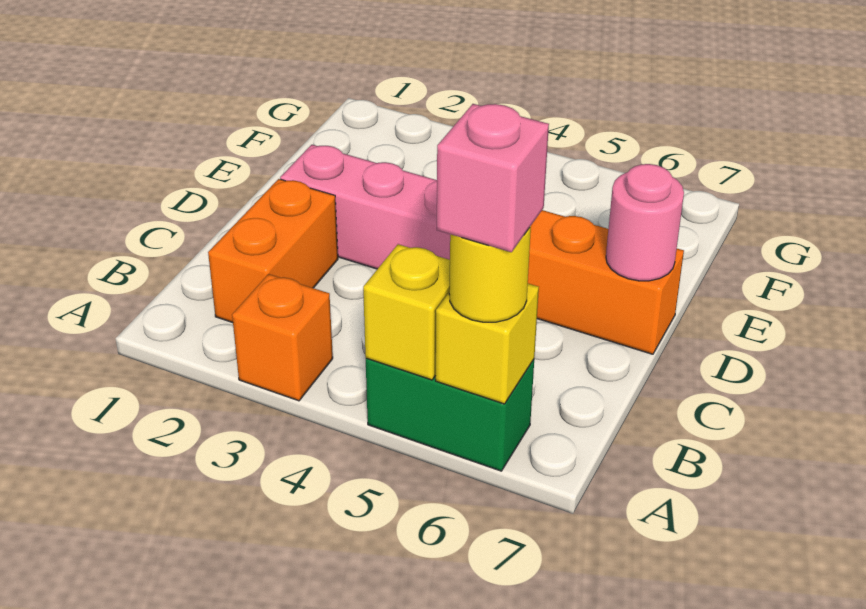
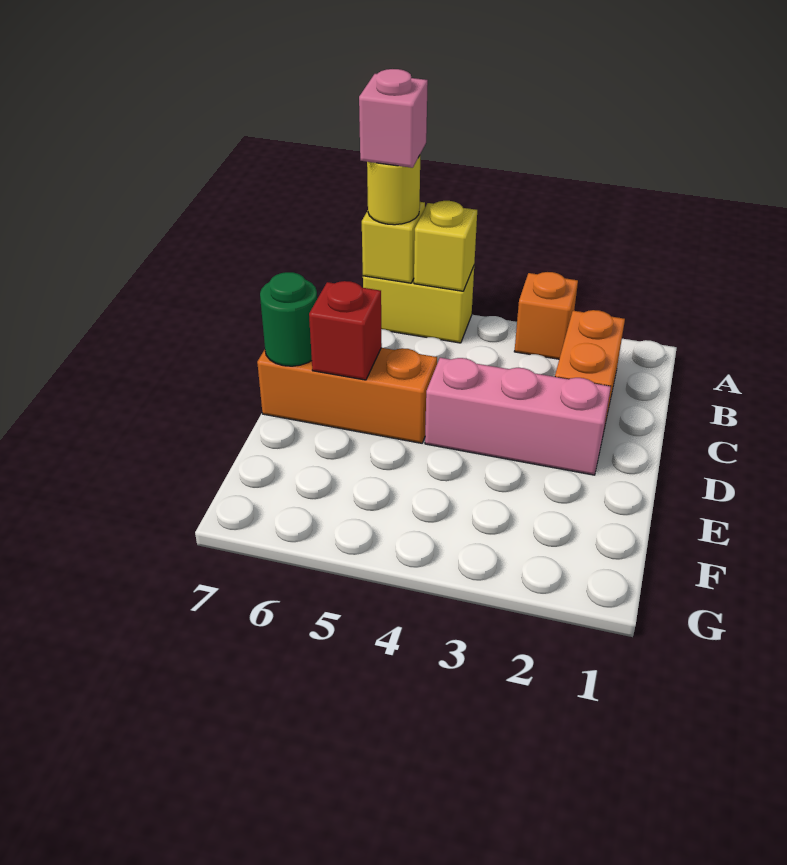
green brick A5:A6 level 1 -> yellow brick A5:A6 level 1
none -> red brick D6 level 2
pink round brick D7 level 2 -> green round brick D7 level 2

